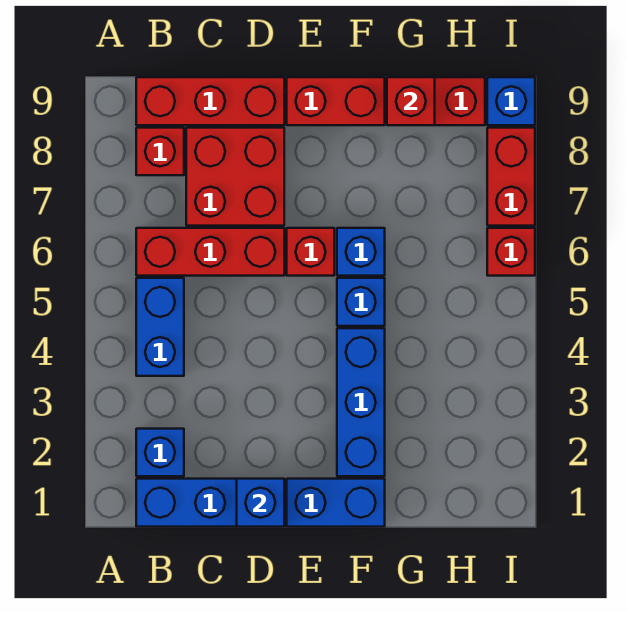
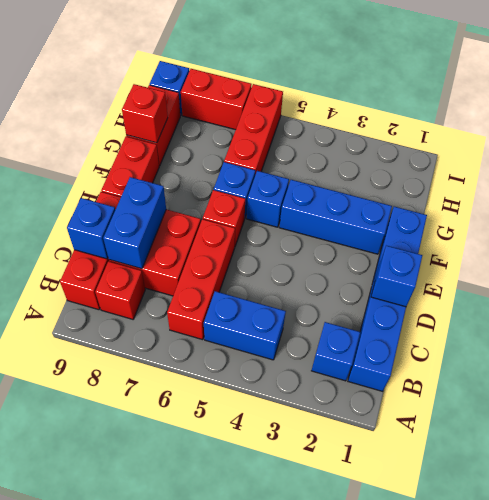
none -> blue brick C8:D8 level 2
none -> blue brick C9 level 2
red brick I6 level 1 -> red brick G6:I6 level 1

